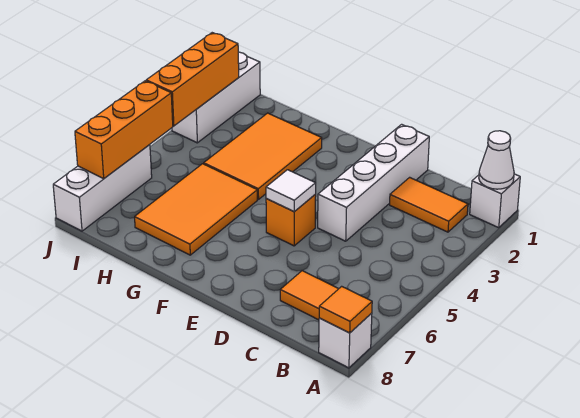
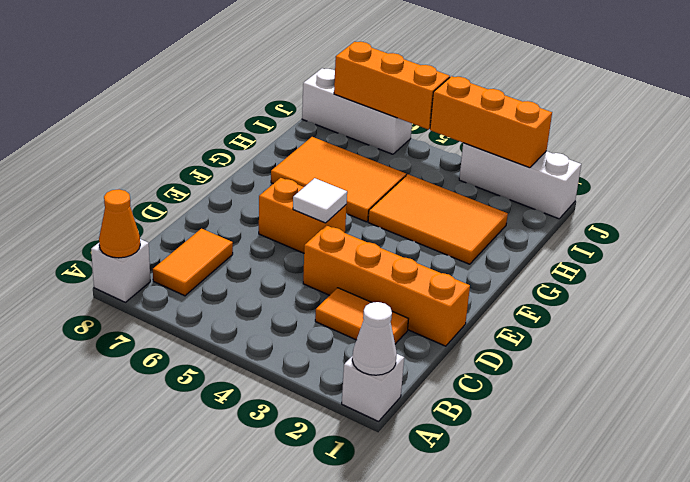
orange tile A8 level 2 -> orange cone A8 level 2
orange tile B2:C2 level 1 -> orange tile C2:C3 level 1
white brick D1:D4 level 1 -> orange brick D1:D4 level 1
orange brick E5 level 1 -> orange brick E5:E6 level 1

